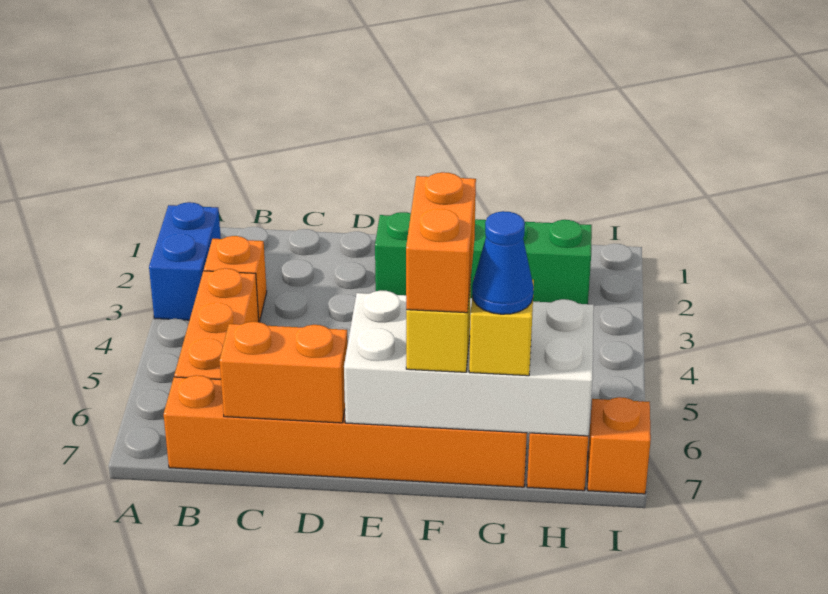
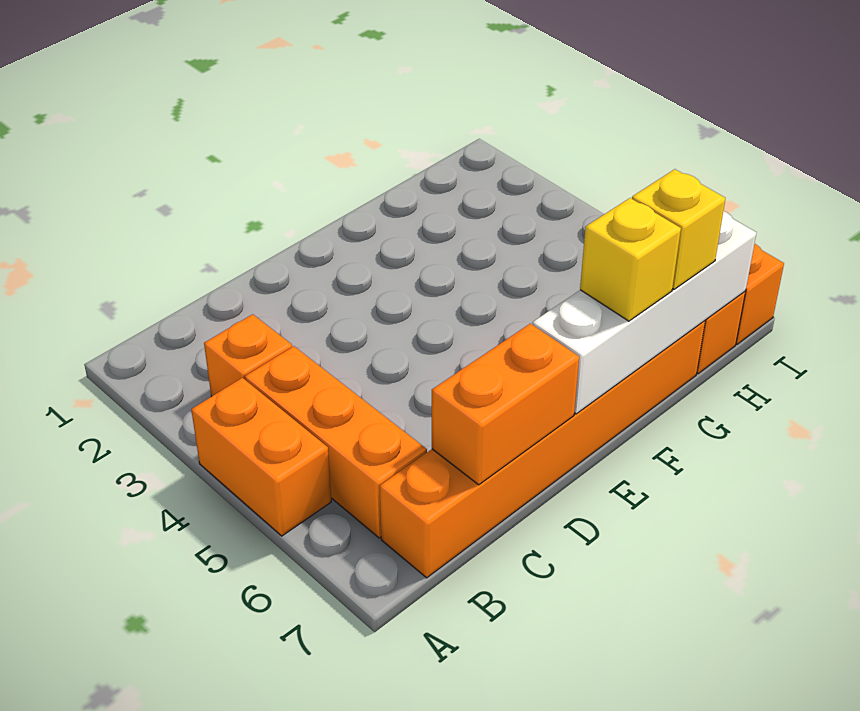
blue brick A2:A3 level 1 -> none
green brick E2:H2 level 1 -> none
white brick E6:H7 level 2 -> white brick E7:H7 level 2
orange brick F6:F7 level 4 -> orange brick A4:A5 level 1
blue cone G7 level 4 -> none

